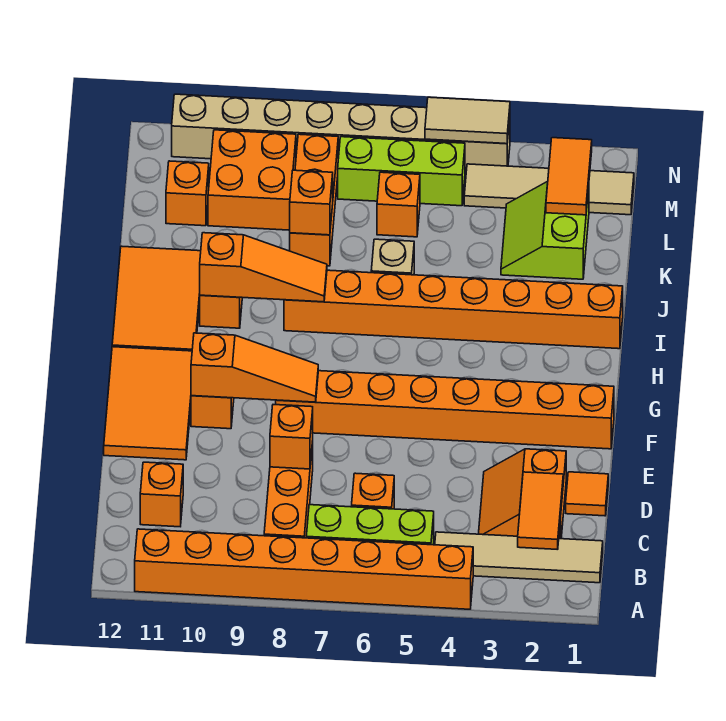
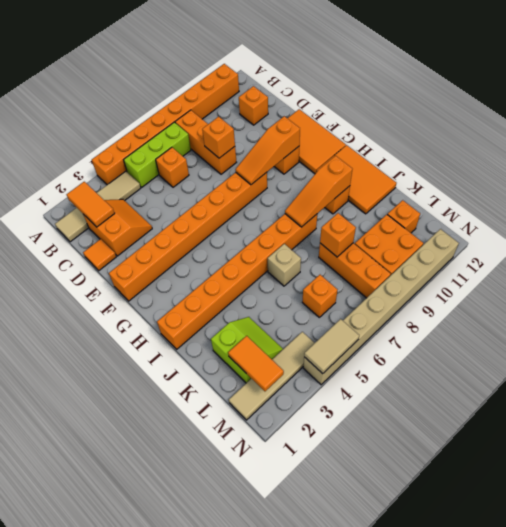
lime brick M5:M7 level 1 -> none

